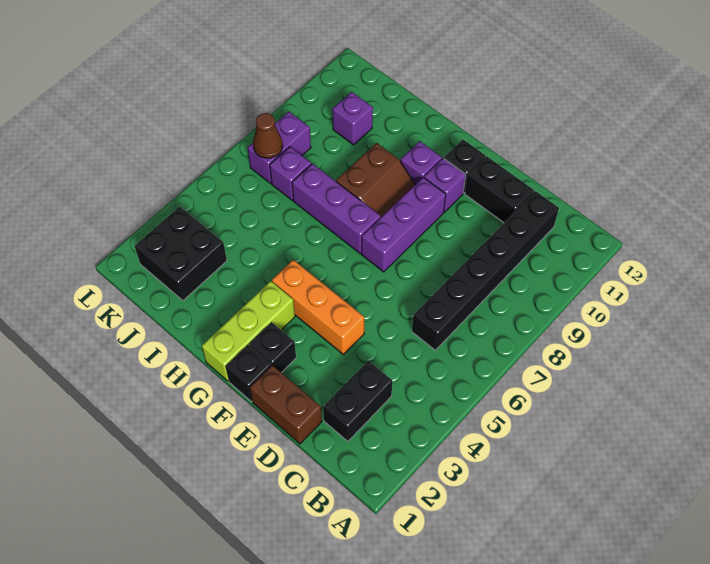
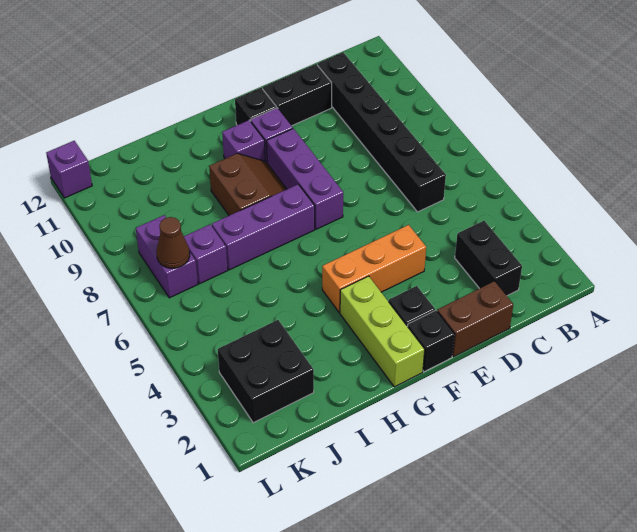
purple brick J10 level 1 -> purple brick L12 level 1

